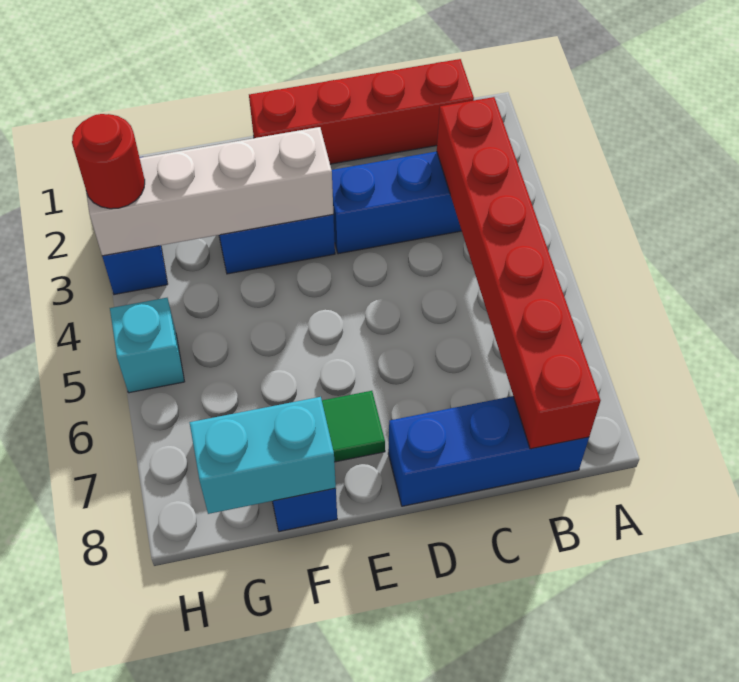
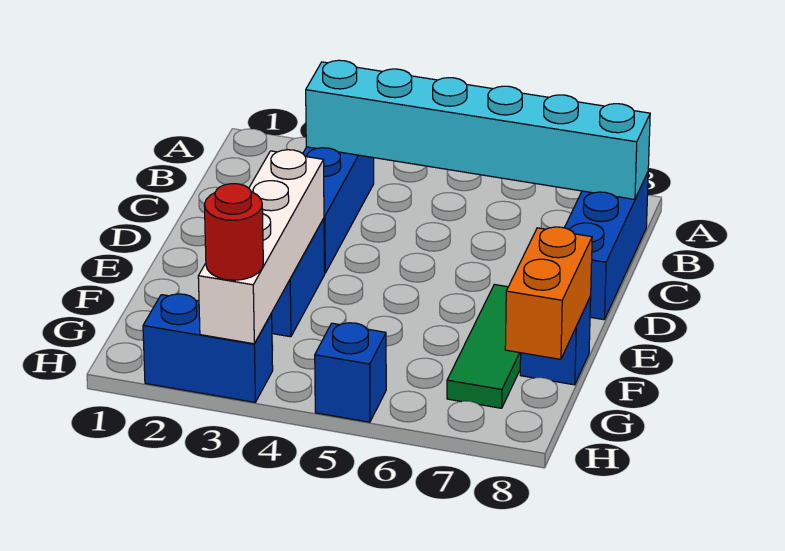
red brick B1:E1 level 1 -> none
red brick B3:B8 level 2 -> cyan brick B3:B8 level 2
cyan brick F8:G8 level 2 -> orange brick F8:G8 level 2
cyan brick H5 level 1 -> blue brick H5 level 1

